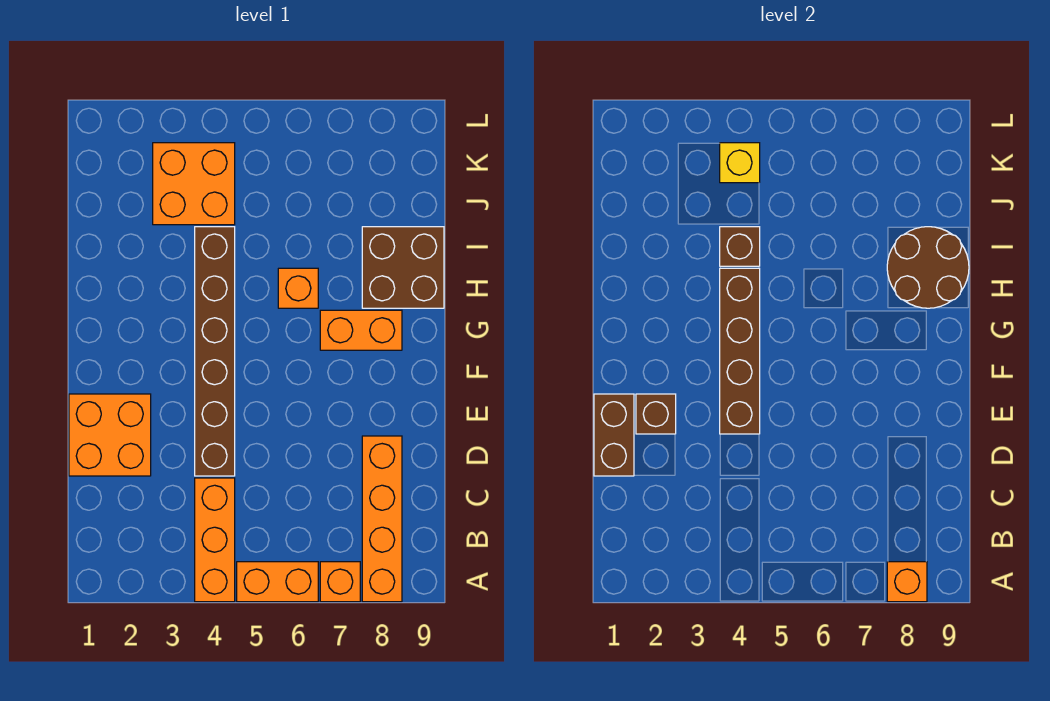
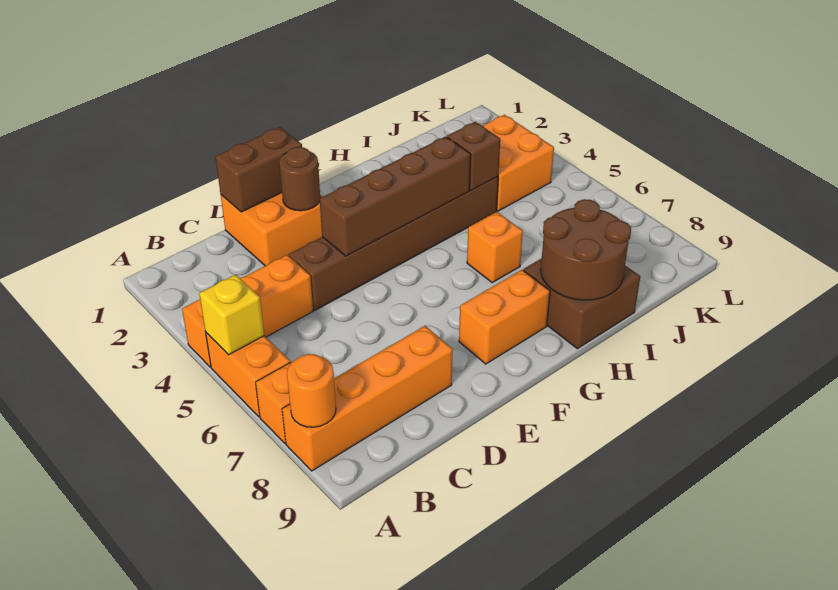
orange brick A8 level 2 -> orange round brick A8 level 2
brown brick E2 level 2 -> brown round brick E2 level 2
orange brick G7:G8 level 1 -> orange brick F8:G8 level 1
yellow brick K4 level 2 -> yellow brick A5 level 2

